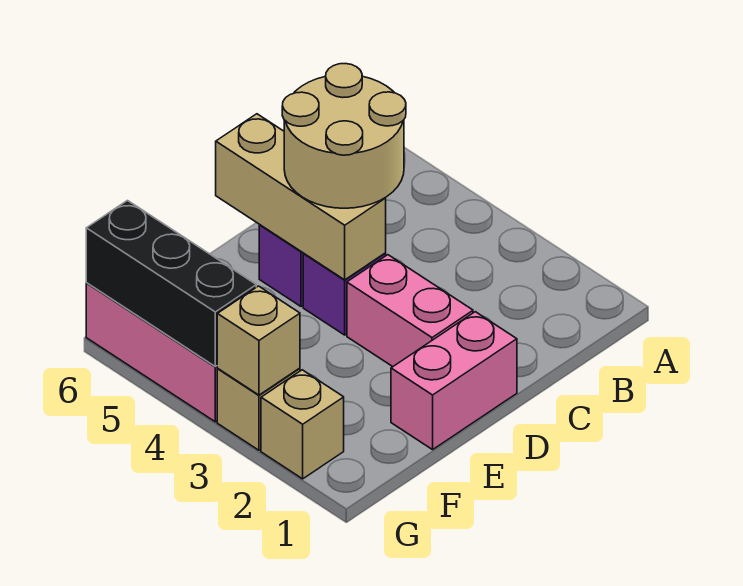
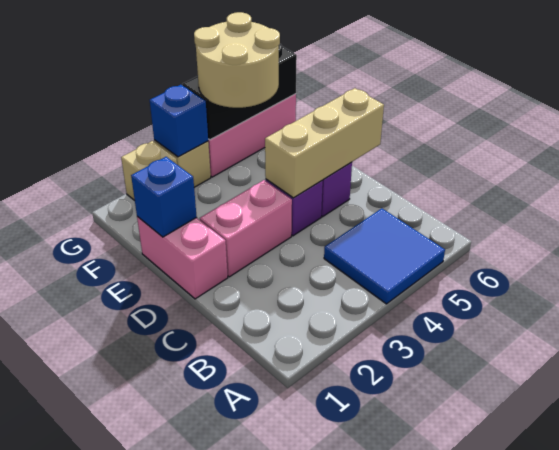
none -> blue tile A4:B5 level 1
tan round brick C4:D5 level 3 -> tan round brick F4:G5 level 3
none -> blue brick E1 level 2
tan brick G3 level 2 -> blue brick G3 level 2

